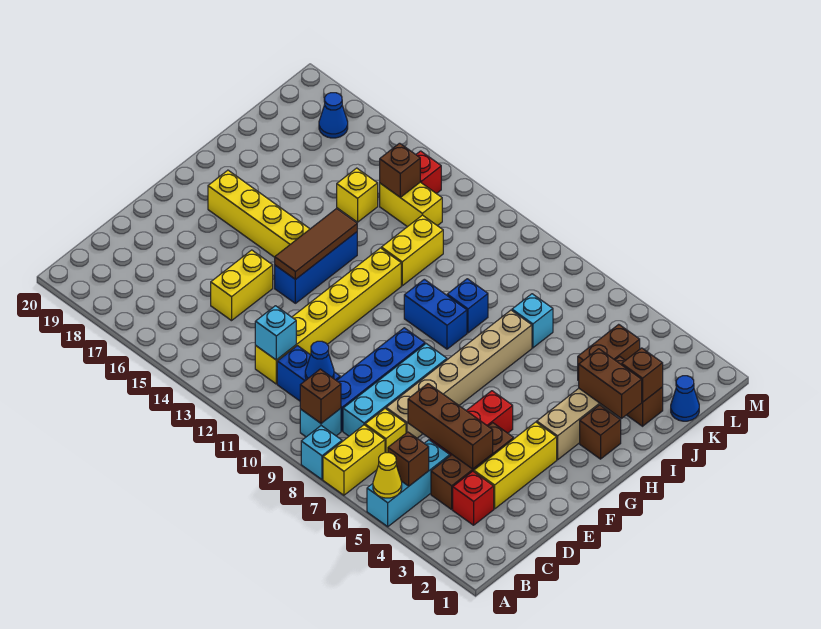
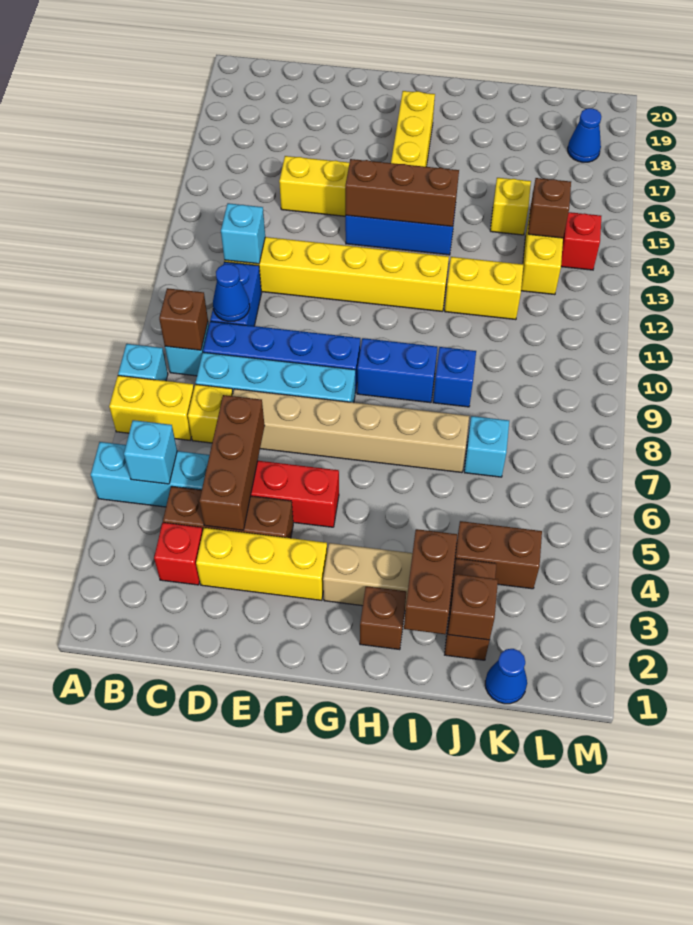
yellow cone A5 level 2 -> none
brown brick B5 level 2 -> cyan brick B5 level 2
brown tile F14:H14 level 2 -> brown brick F14:H14 level 2
blue brick H9:H10 level 1 -> blue brick G9:H9 level 1

